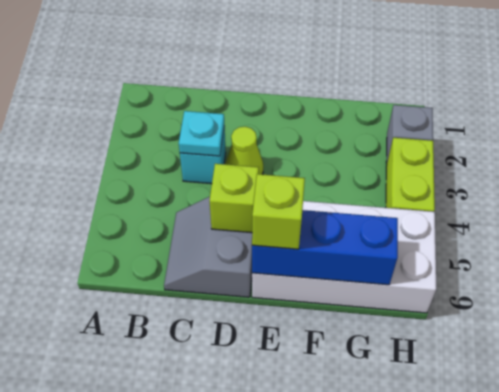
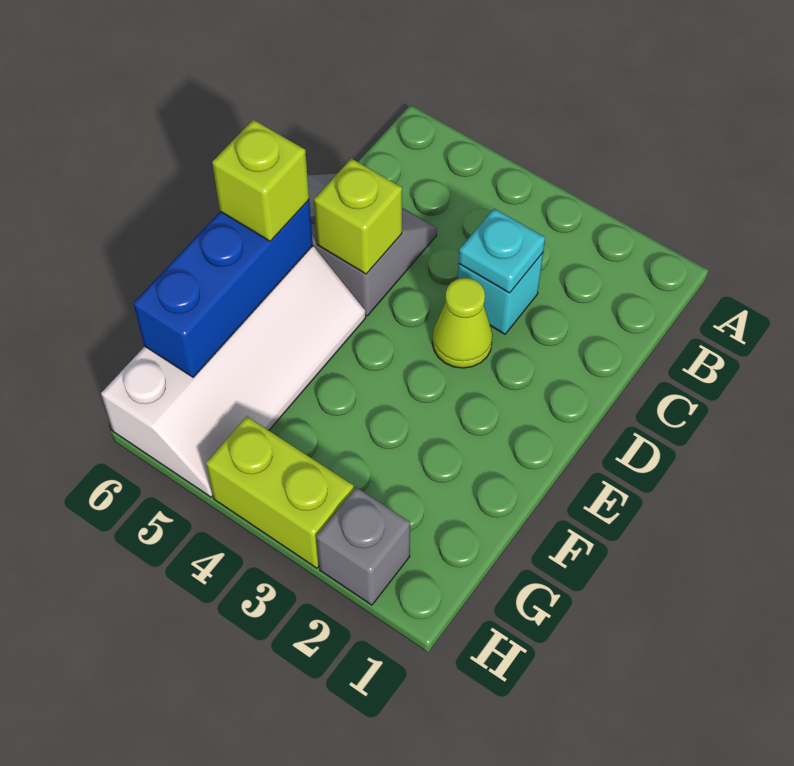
white brick E5:H6 level 1 -> white slope E5:H6 level 1 top 6

